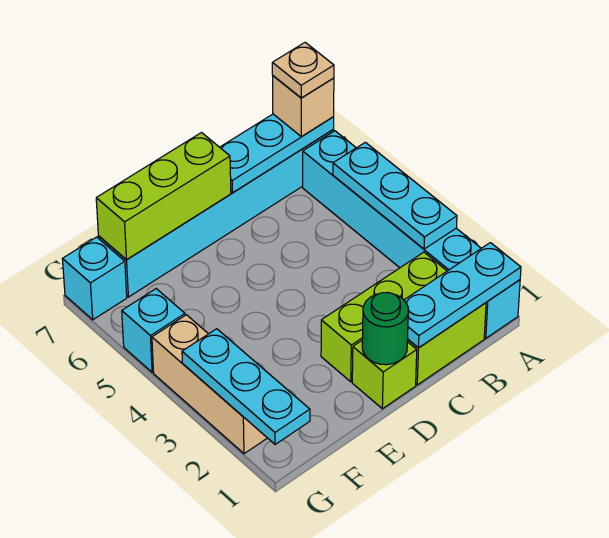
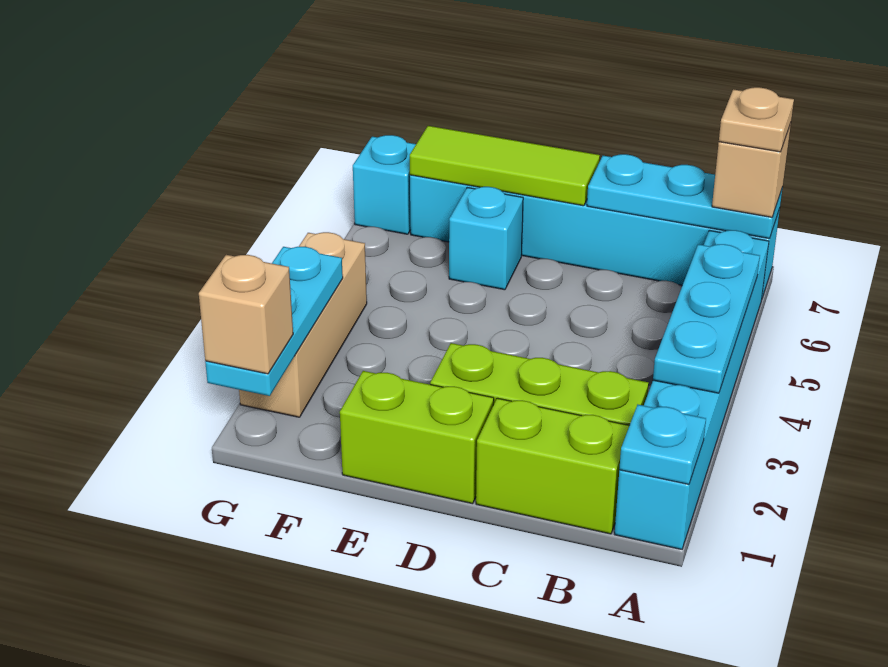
cyan plate A1:C1 level 2 -> cyan plate A1 level 2
lime brick D1 level 1 -> lime brick D1:E1 level 1
green round brick D1 level 2 -> none
lime brick D7:F7 level 2 -> lime tile D7:F7 level 2
none -> tan brick G1 level 3
cyan brick G5 level 1 -> cyan brick E6 level 1

